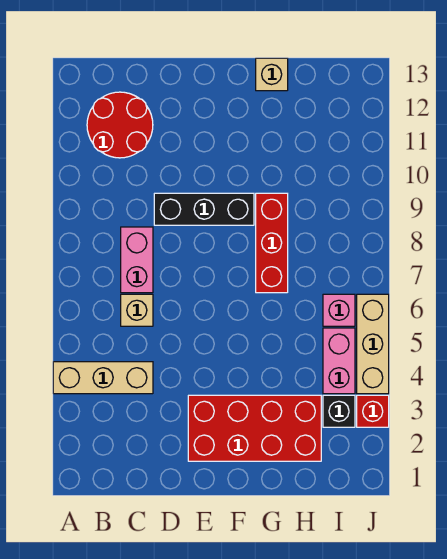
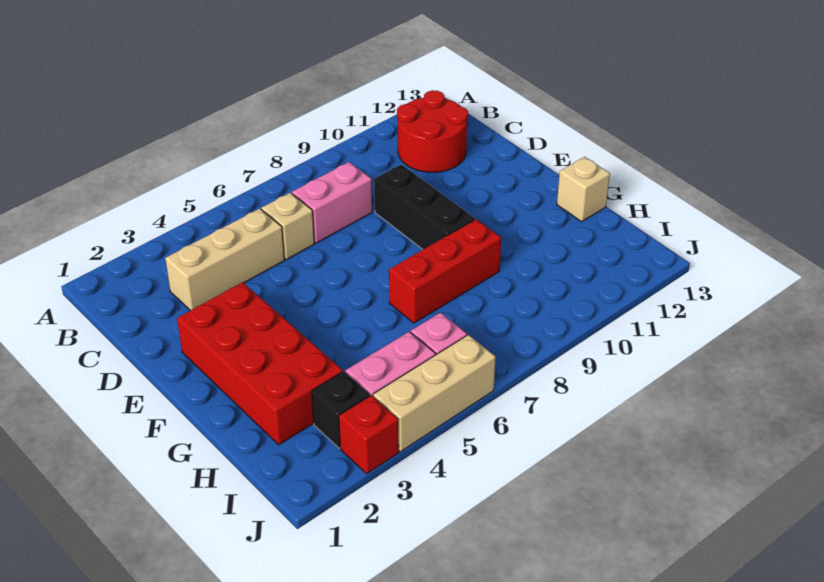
tan brick A4:C4 level 1 -> tan brick C3:C5 level 1

